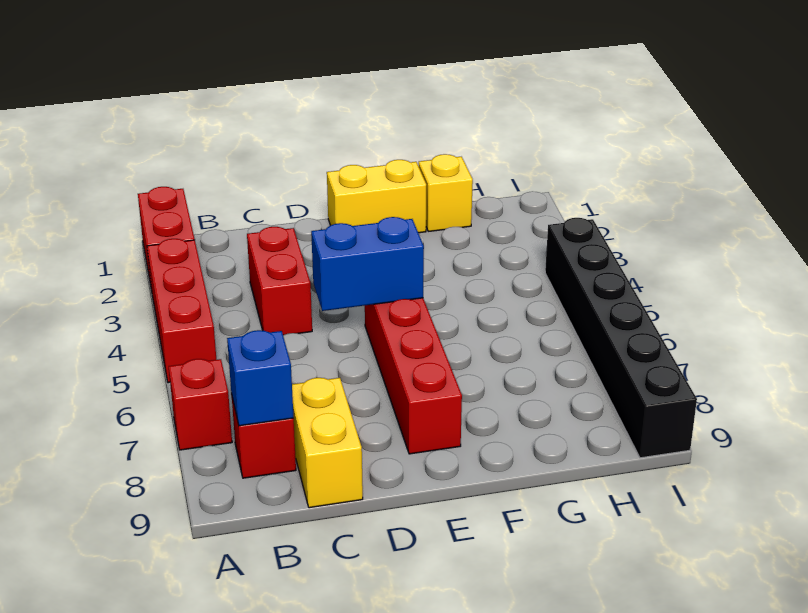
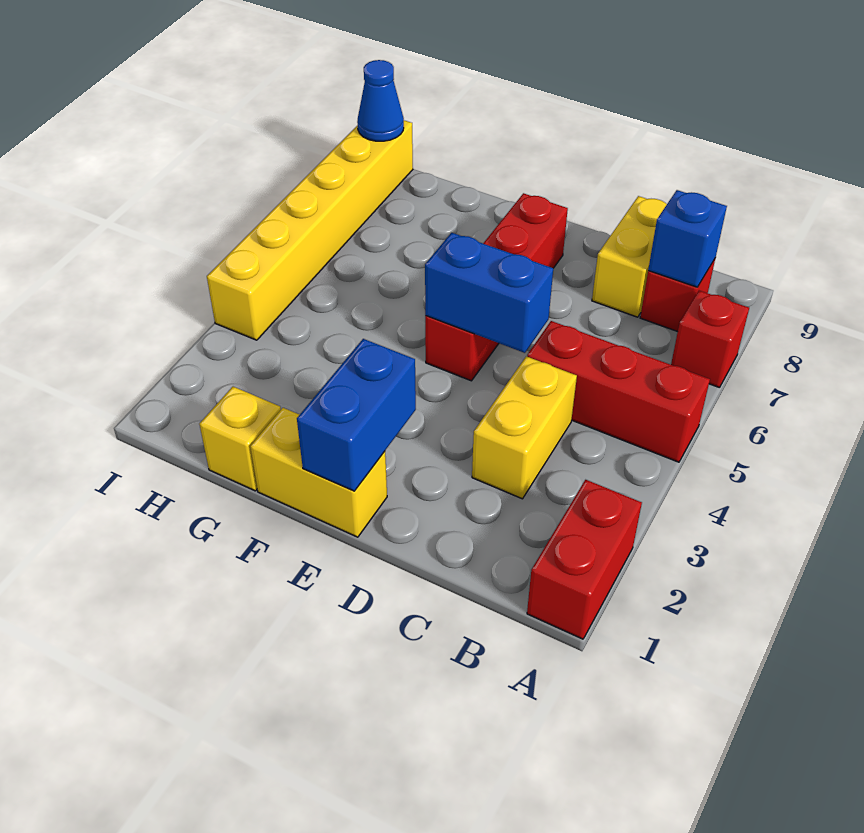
red brick A3:A5 level 1 -> red brick A5:C5 level 1
red brick C3:C4 level 1 -> yellow brick C3:C4 level 1
none -> blue brick E1:E2 level 2
black brick I4:I9 level 1 -> yellow brick I4:I9 level 1
none -> blue cone I9 level 2

